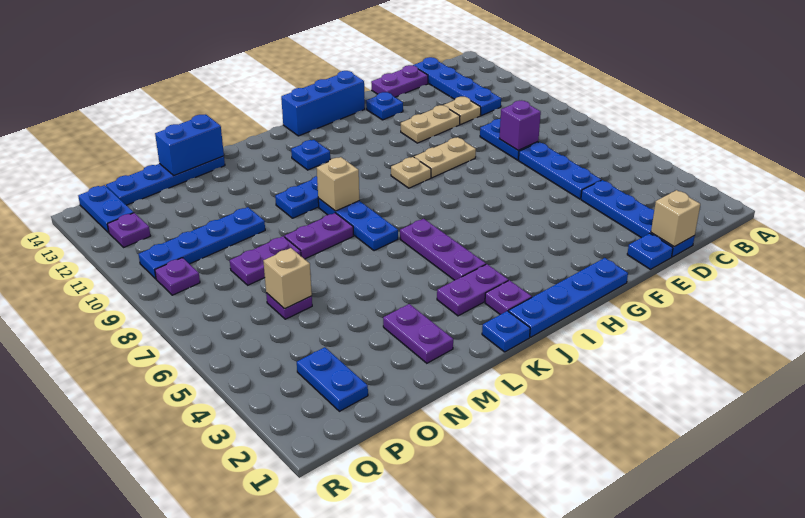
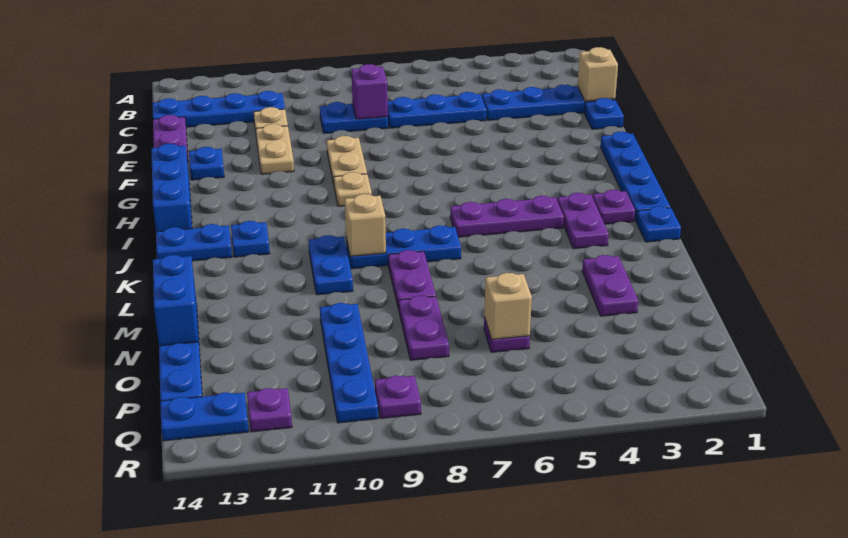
purple plate M2:M3 level 1 -> purple plate M3:N3 level 1
blue plate P2:P3 level 1 -> blue plate J13:J14 level 1

